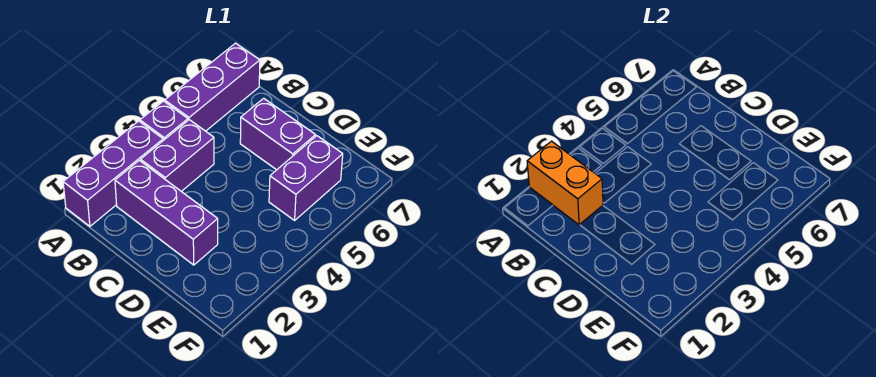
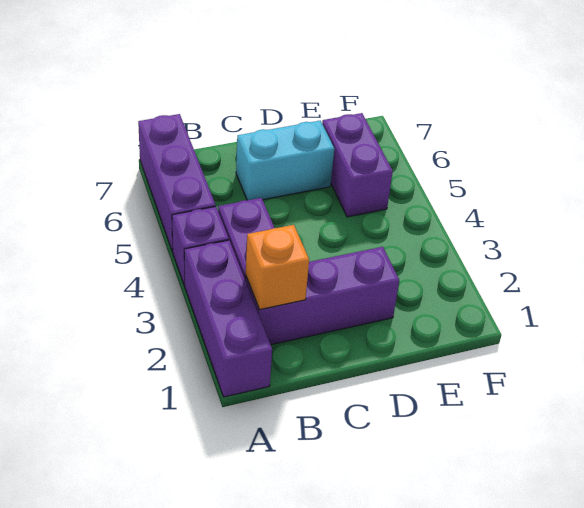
orange brick A2:B2 level 2 -> orange brick B2 level 2
purple brick C6:D6 level 1 -> cyan brick C6:D6 level 1

